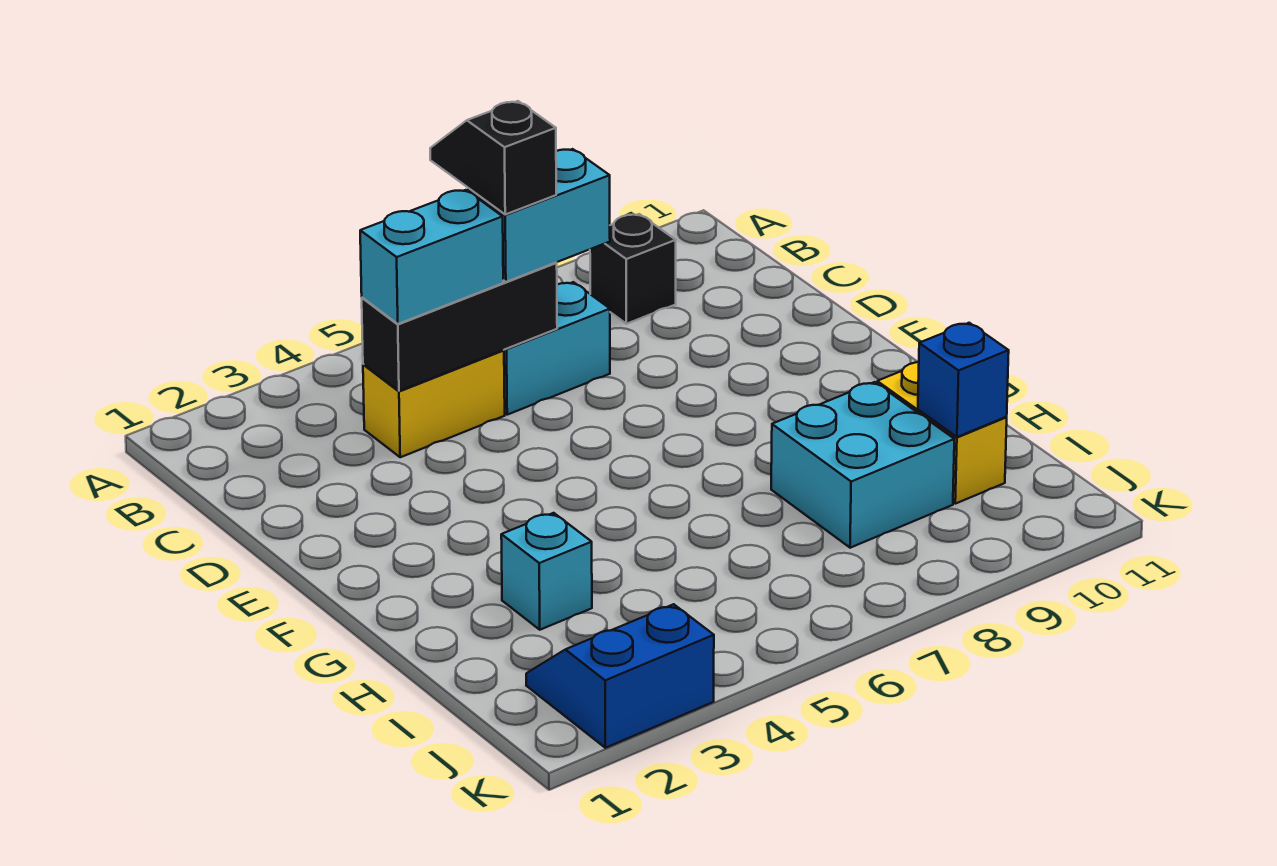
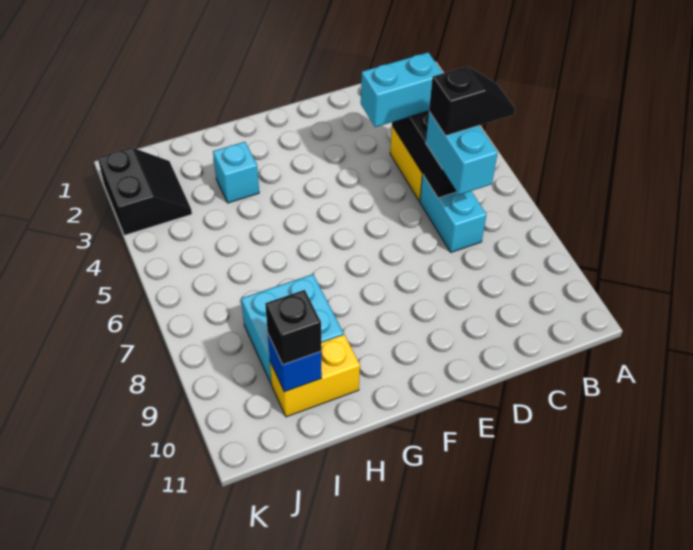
black brick B9 level 1 -> black brick I10 level 3
cyan brick C4:C5 level 3 -> cyan brick C4:D4 level 3
blue slope J2:K3 level 1 top K -> black slope J2:K3 level 1 top K

